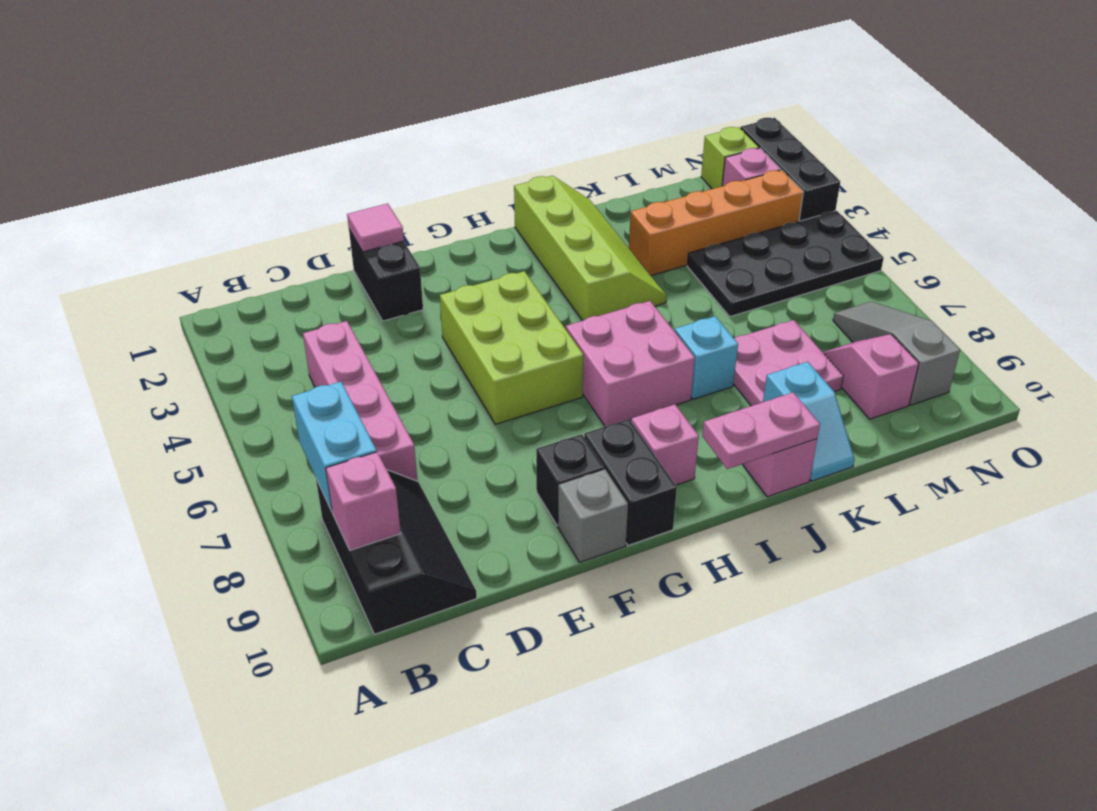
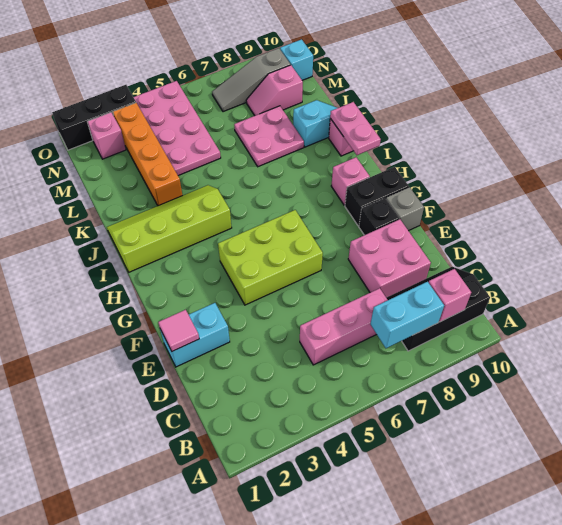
pink brick C4:C7 level 1 -> pink brick C5:C7 level 1
black brick E1:E2 level 1 -> cyan brick E1:E2 level 1
pink brick H6:I7 level 1 -> pink brick D8:E9 level 1
cyan brick J7 level 1 -> cyan brick N10 level 1
black plate L4:O5 level 1 -> pink plate L4:O5 level 1
lime brick N1 level 1 -> none

